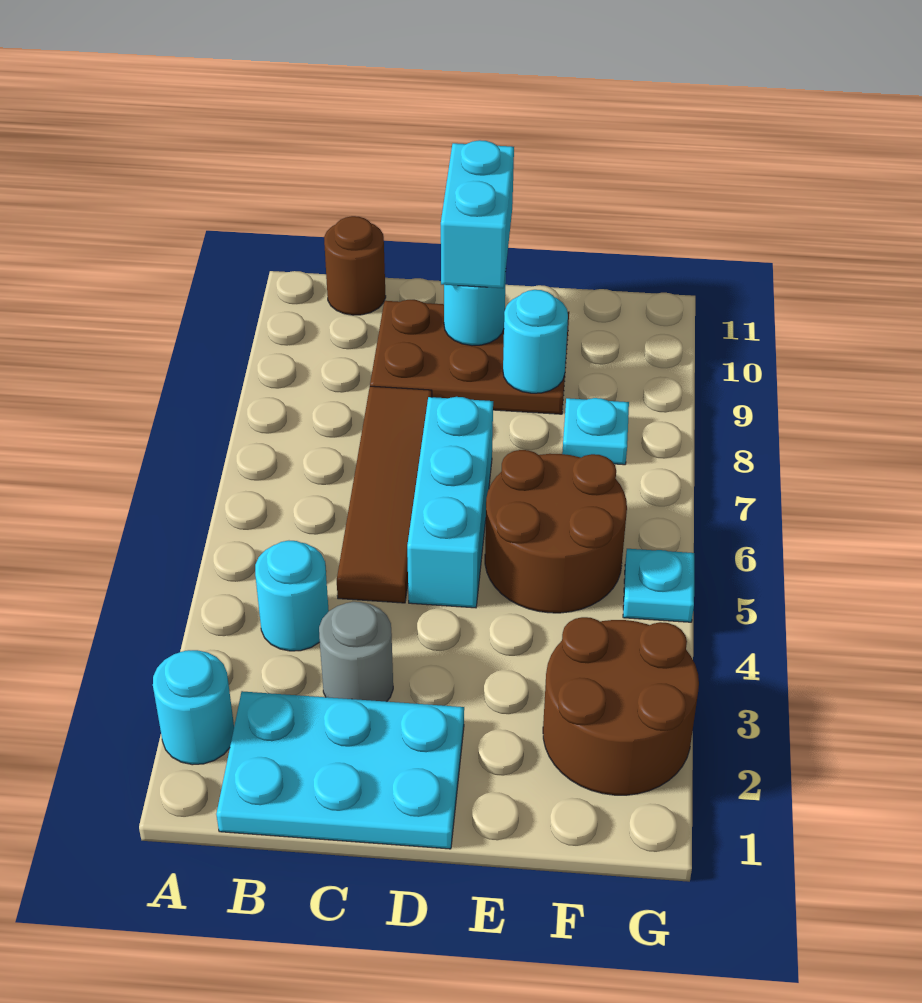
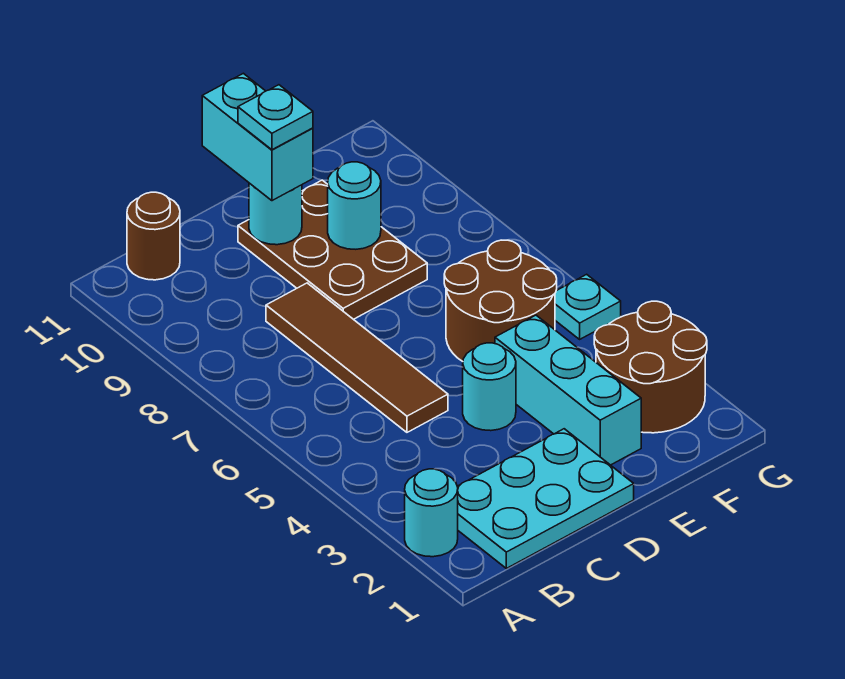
cyan round brick B4 level 1 -> cyan round brick D4 level 1
grey round brick C3 level 1 -> none
brown plate C9:E10 level 1 -> brown plate D8:E10 level 1
cyan brick D5:D7 level 1 -> cyan brick E2:E4 level 1
cyan plate F8 level 1 -> cyan plate D10 level 4

